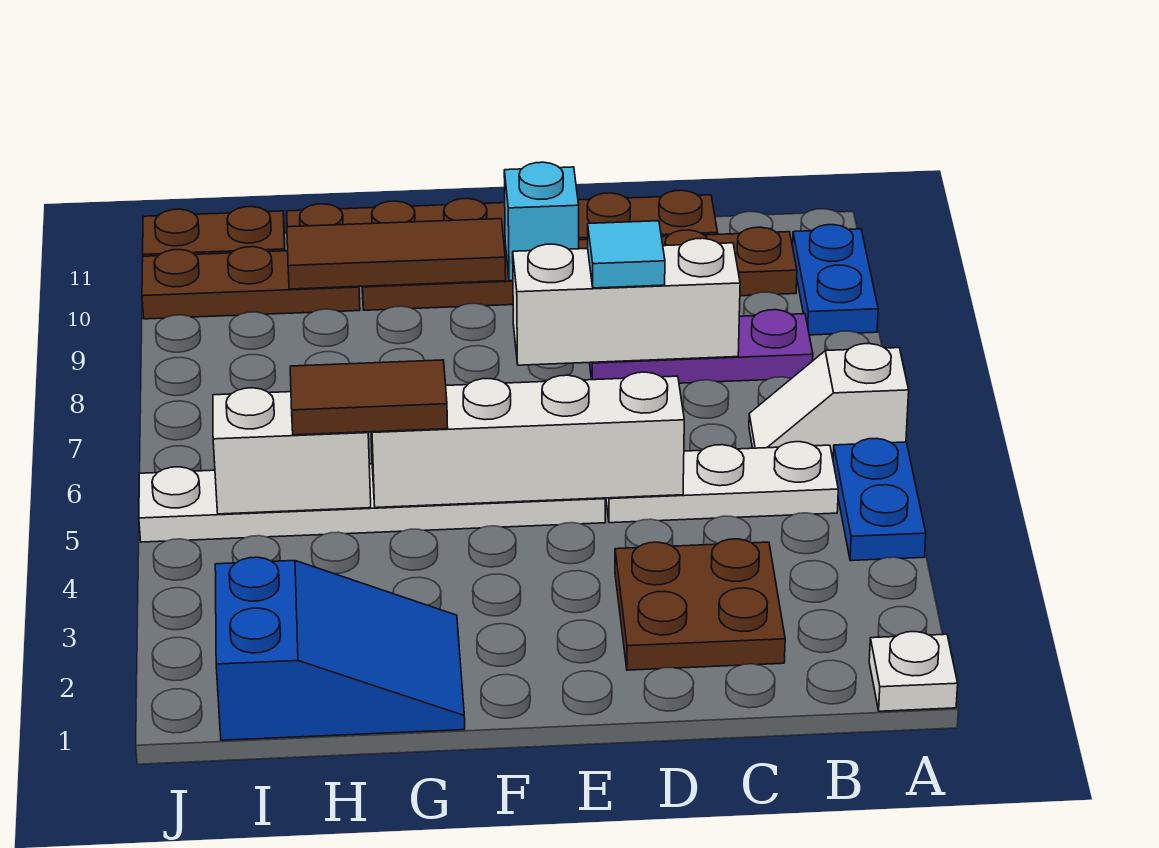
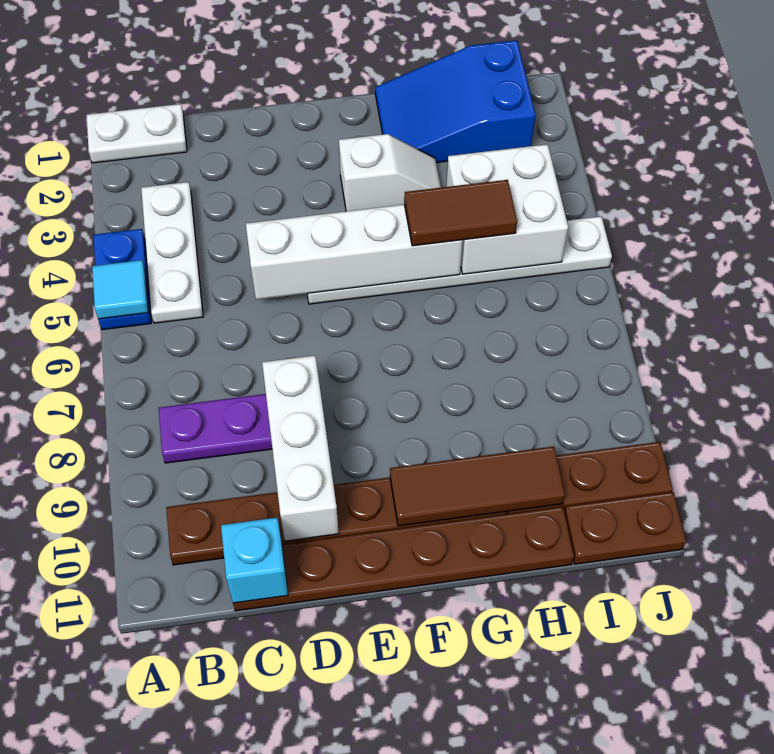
white plate A1 level 1 -> white plate A1:B1 level 1
white slope A6:B6 level 1 top A -> white slope F3:G3 level 1 top F
blue plate A9:A10 level 1 -> none
white plate B5:D5 level 1 -> white plate B3:B5 level 1
brown plate C2:D3 level 1 -> none
white brick C8:E8 level 2 -> white brick D8:D10 level 2
cyan tile D8 level 3 -> cyan tile A5 level 2
cyan brick E10 level 2 -> cyan brick C11 level 2
white brick H5:I5 level 2 -> white brick H4:I5 level 2

